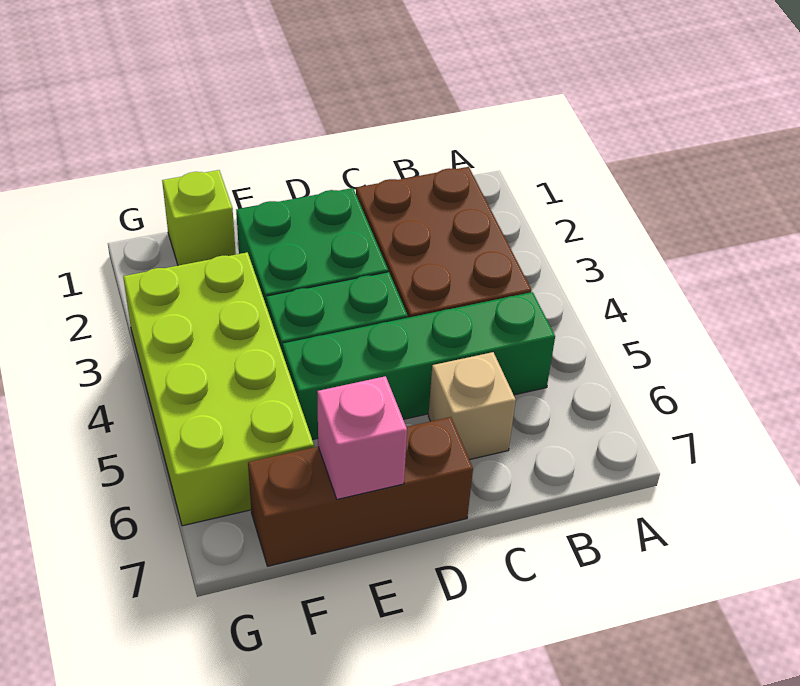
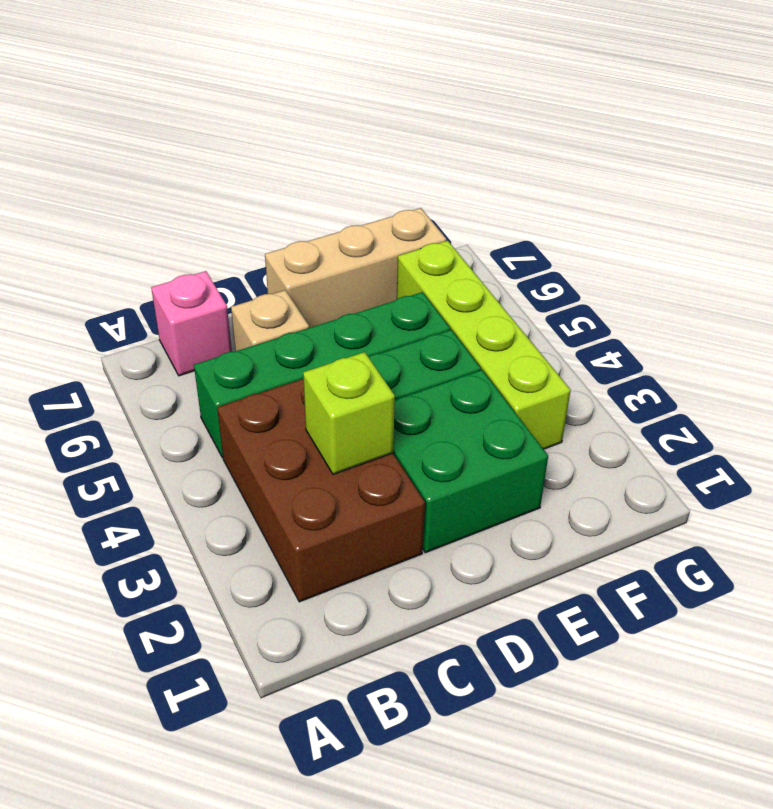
brown brick D7:F7 level 1 -> tan brick D7:F7 level 1
pink brick E7 level 2 -> pink brick B7 level 1
lime brick F1 level 1 -> lime brick C3 level 2
lime brick F3:G6 level 1 -> lime brick F3:F6 level 1

